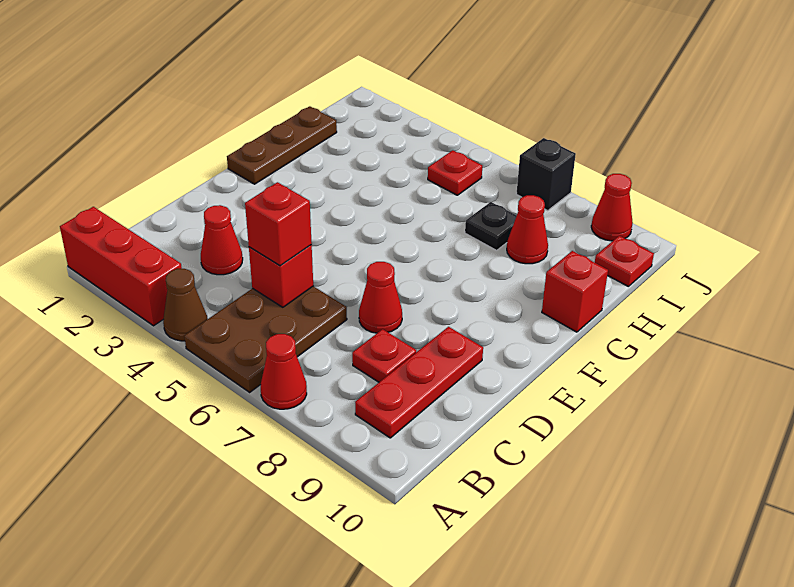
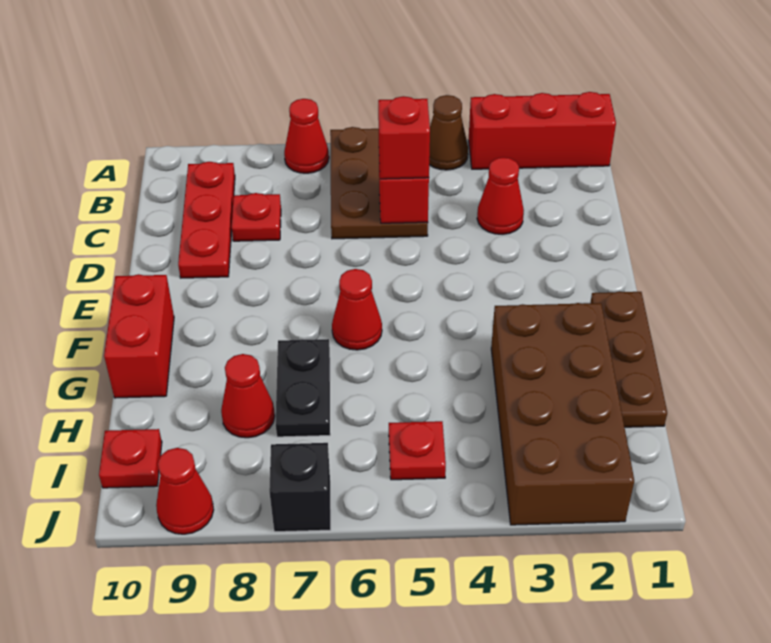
red cone D7 level 1 -> red cone F6 level 1
none -> brown brick G2:J3 level 1
red brick G10 level 1 -> red brick F10:G10 level 1
black plate H7 level 1 -> black plate G7:H7 level 1

